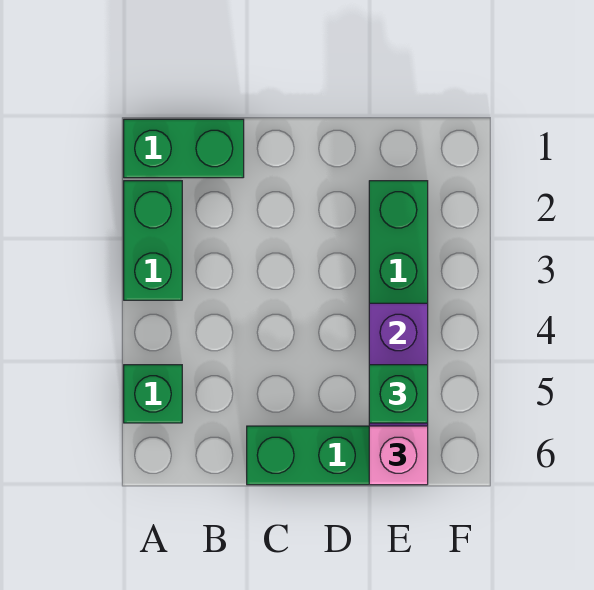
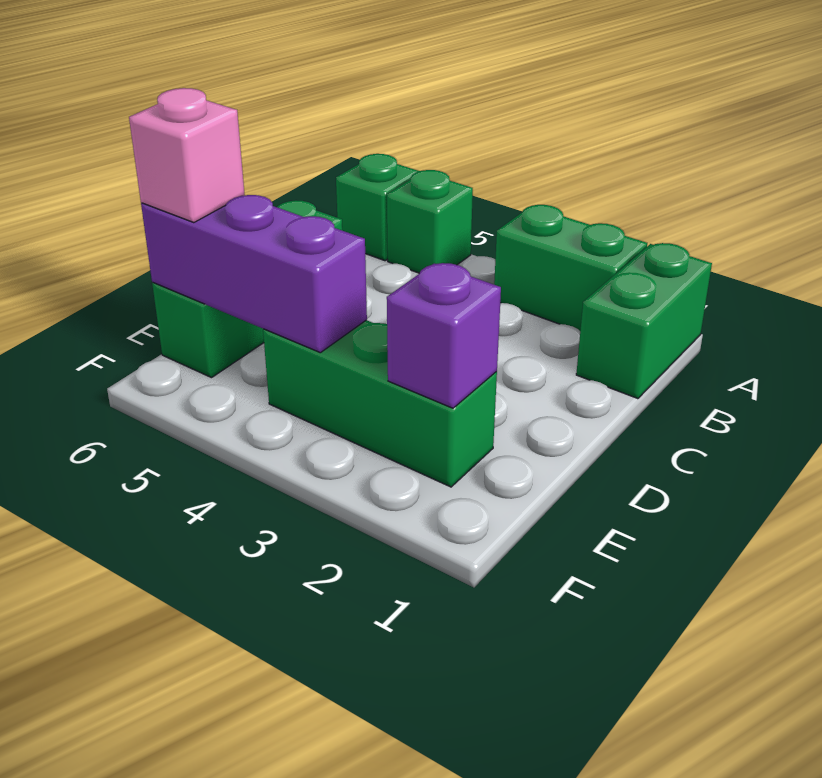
none -> purple brick E2 level 2
green brick E5 level 3 -> green brick A6 level 1

